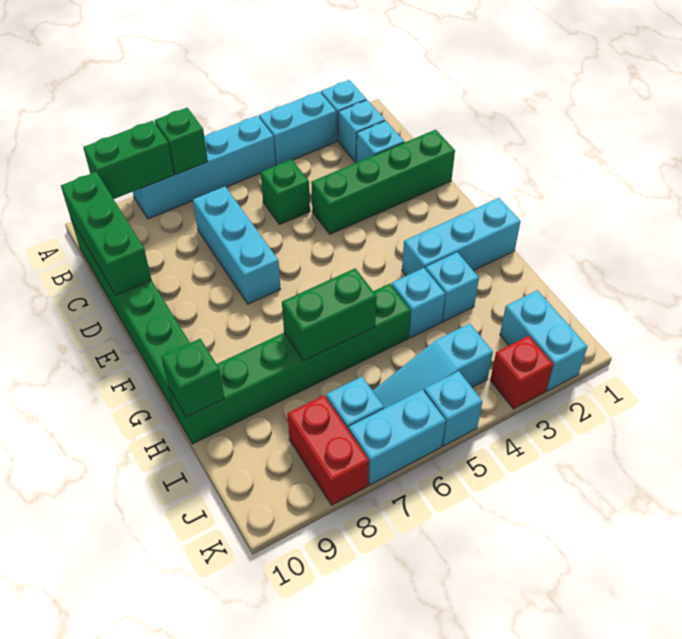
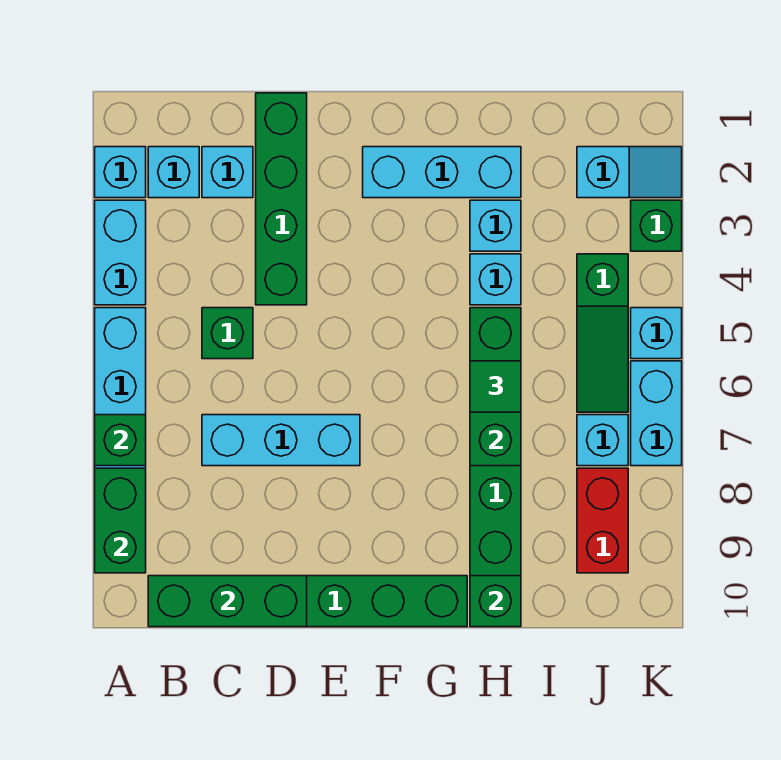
cyan brick G1:G3 level 1 -> cyan brick F2:H2 level 1
none -> green tile H6 level 3
cyan brick J2:K2 level 1 -> cyan slope J2:K2 level 1 top J
cyan slope J4:J6 level 1 top 4 -> green slope J4:J6 level 1 top 4
red brick J8:K8 level 1 -> red brick J8:J9 level 1
red brick K3 level 1 -> green brick K3 level 1

